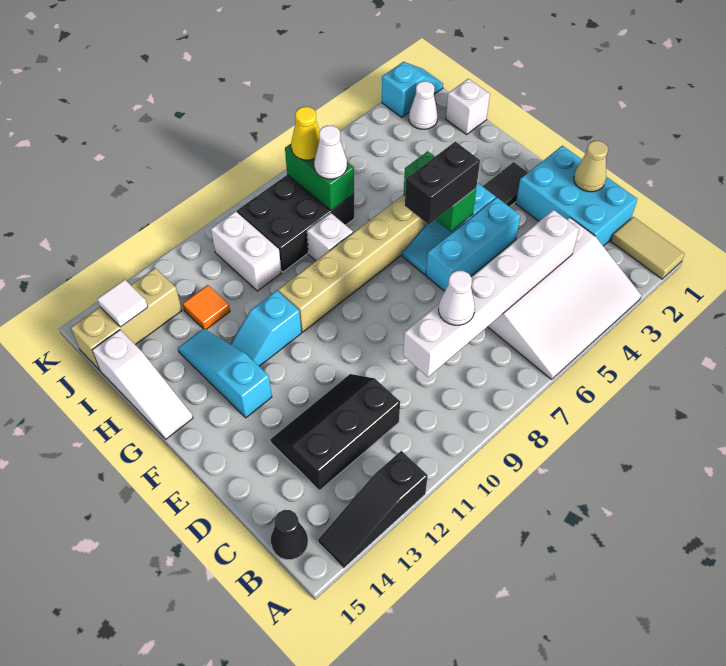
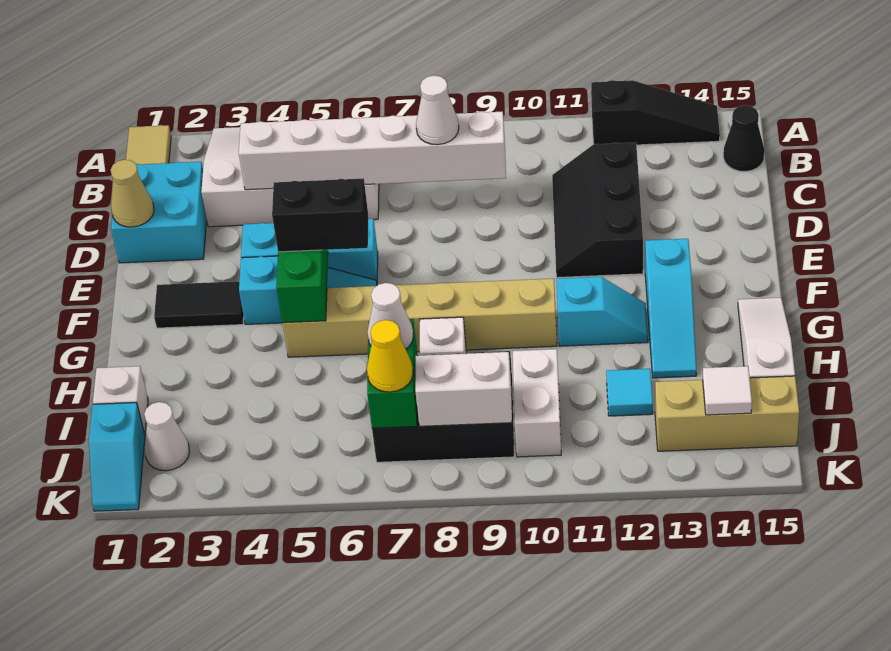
cyan brick C1:E2 level 1 -> cyan brick C1:D2 level 1
black slope C11:D13 level 1 top C -> black slope C11:E12 level 1 top 12
orange tile I12 level 1 -> cyan tile I12 level 1
none -> white brick J8:J9 level 2
cyan slope K1:K2 level 1 top 2 -> cyan slope J1:K1 level 1 top J

